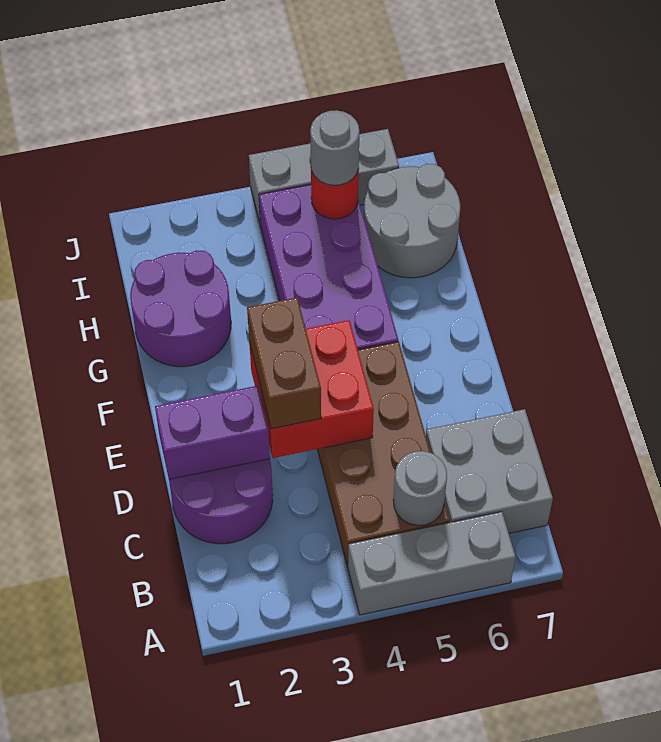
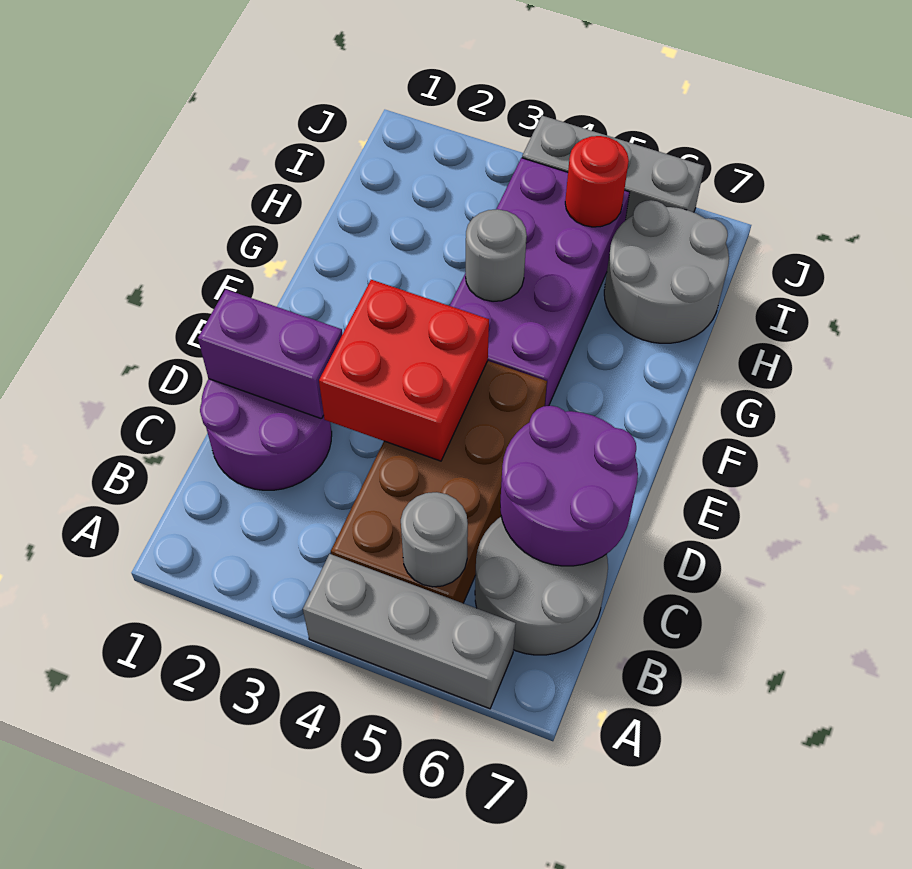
grey brick B6:C7 level 1 -> grey round brick B6:C7 level 1
brown brick D3:E3 level 3 -> none
purple round brick G1:H2 level 1 -> purple round brick C6:D7 level 2
grey round brick I5 level 3 -> grey round brick G4 level 2

